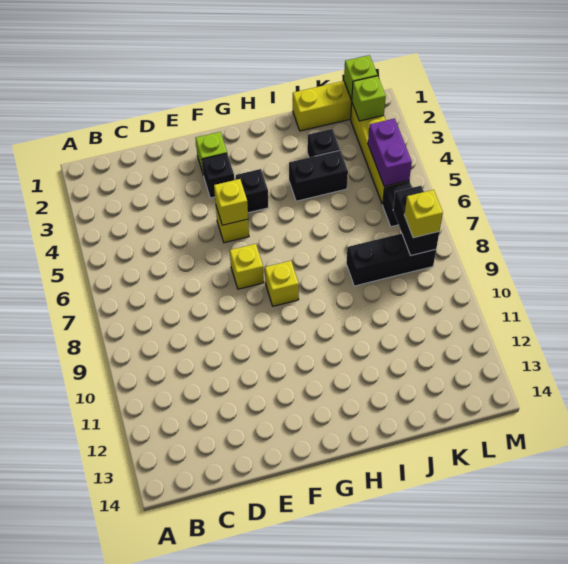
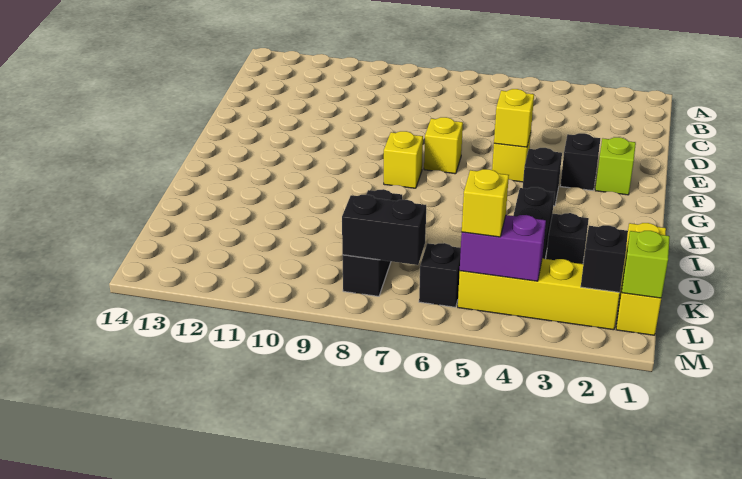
lime brick L2 level 2 -> black brick L2 level 2
yellow brick L8 level 3 -> yellow brick L5 level 3

